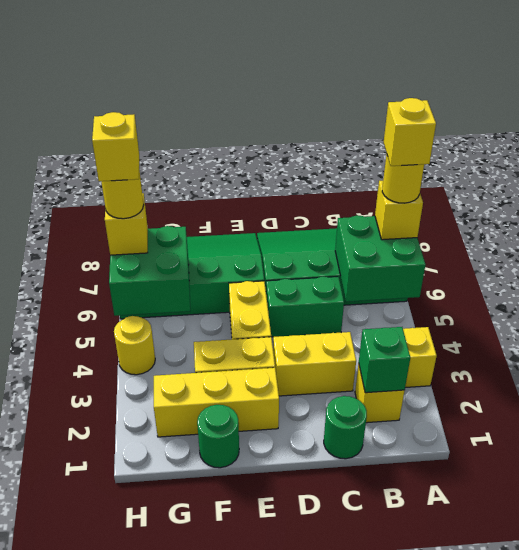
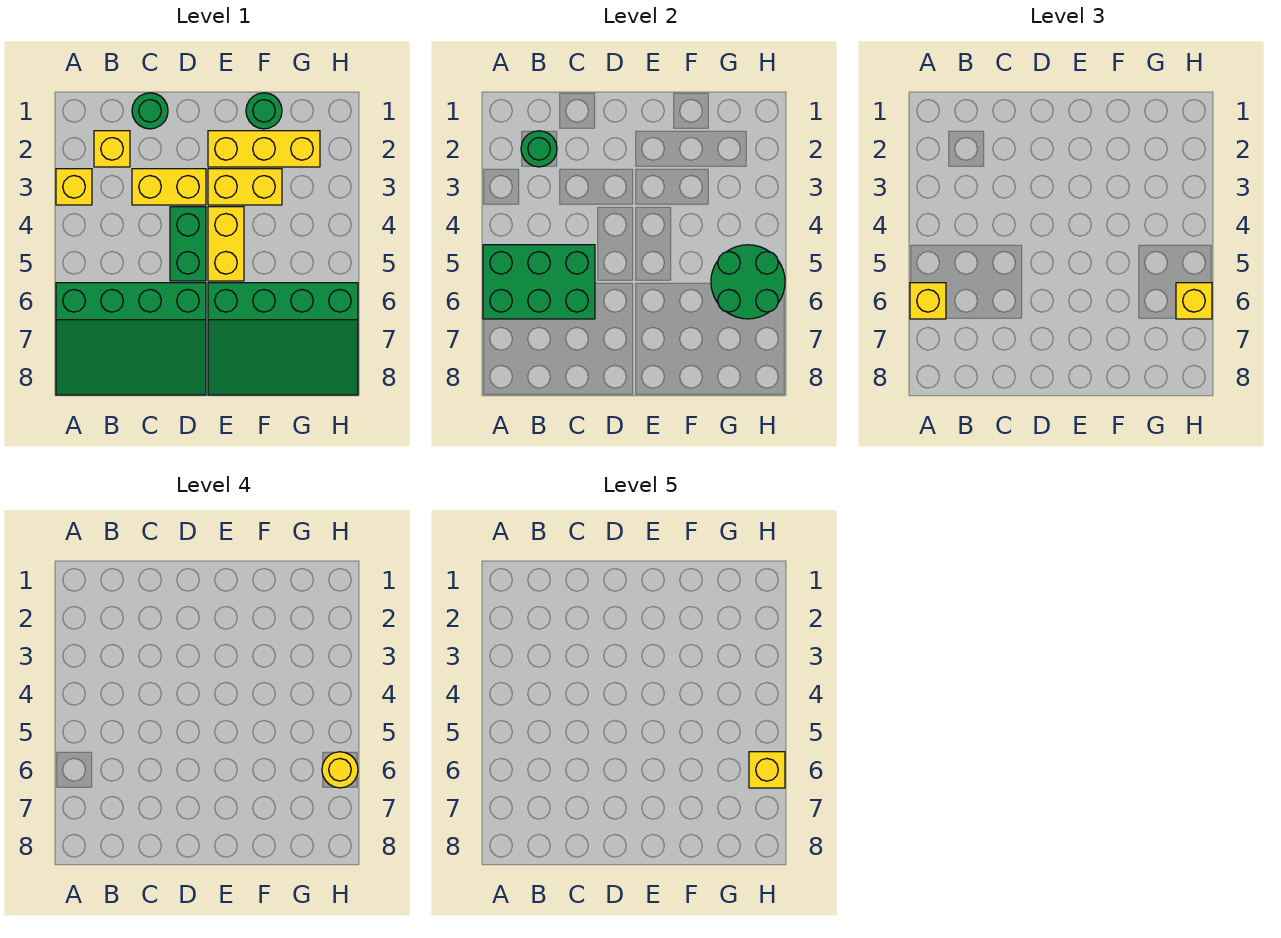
green brick A5:B6 level 2 -> green brick A5:C6 level 2
yellow round brick A6 level 4 -> none
yellow brick A6 level 5 -> none
green brick B2 level 2 -> green round brick B2 level 2
green brick C5:D5 level 1 -> green brick D4:D5 level 1
green brick G5:H6 level 2 -> green round brick G5:H6 level 2
yellow round brick H4 level 1 -> none

